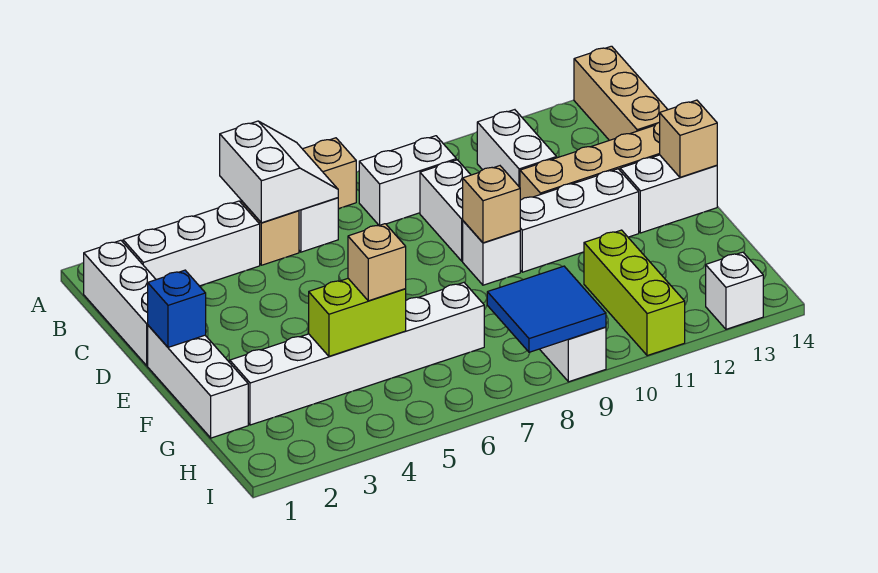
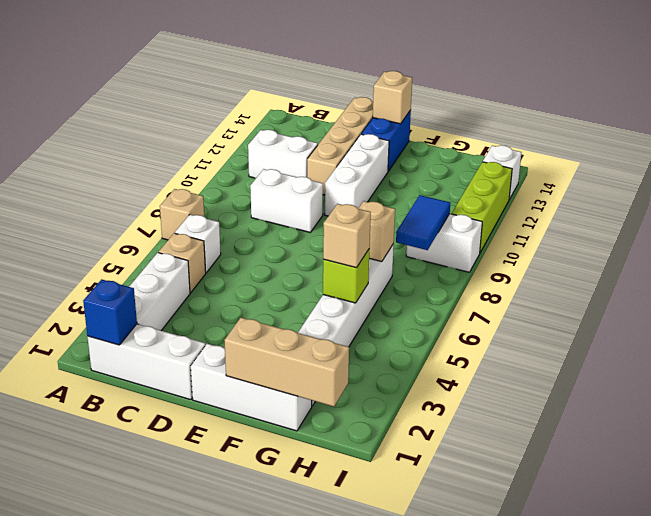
white slope A5:B6 level 2 top 5 -> none
tan brick A14:C14 level 1 -> tan brick F1:H1 level 2
white brick B8:B9 level 1 -> none
blue brick E1 level 2 -> blue brick B1 level 2
white brick E9 level 1 -> none
tan brick E9 level 2 -> tan brick G7 level 2
white brick E13:E14 level 1 -> blue brick E13:E14 level 1
lime brick G4:G5 level 2 -> lime brick G5 level 2
lime brick G11:I11 level 1 -> lime brick I10:I12 level 1
blue tile H8:I9 level 2 -> blue tile H8:H9 level 2

